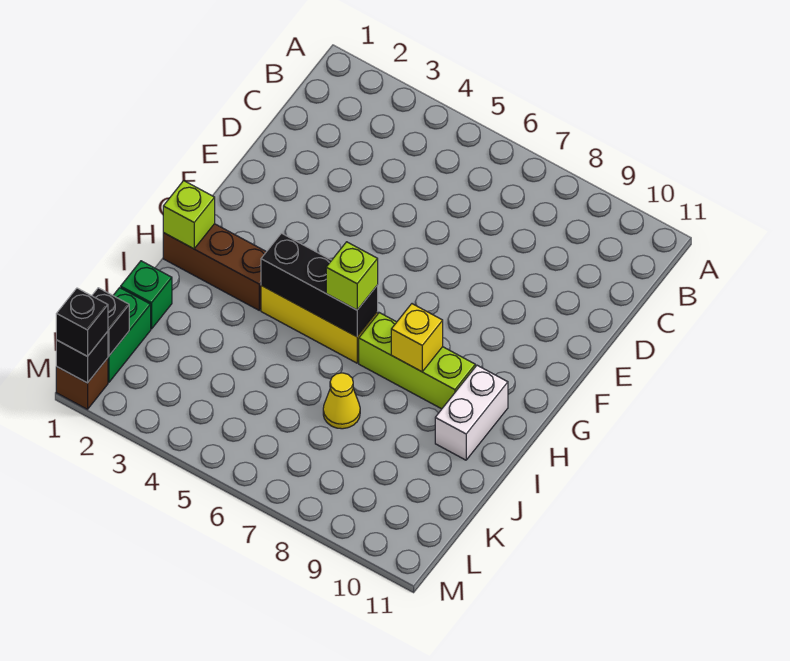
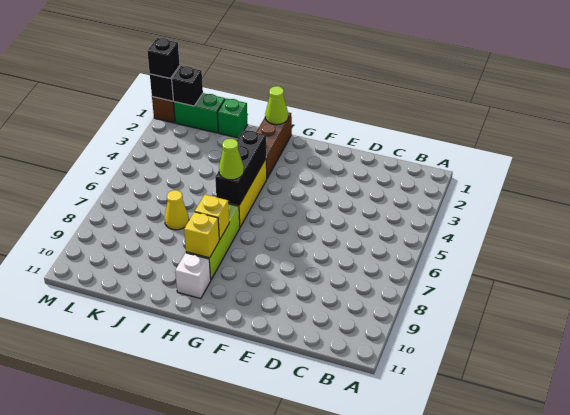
lime brick H1 level 2 -> lime cone H1 level 2
lime brick H6 level 3 -> lime cone H6 level 3
none -> yellow brick H9 level 2
white brick H10:I10 level 1 -> white brick H10 level 1

